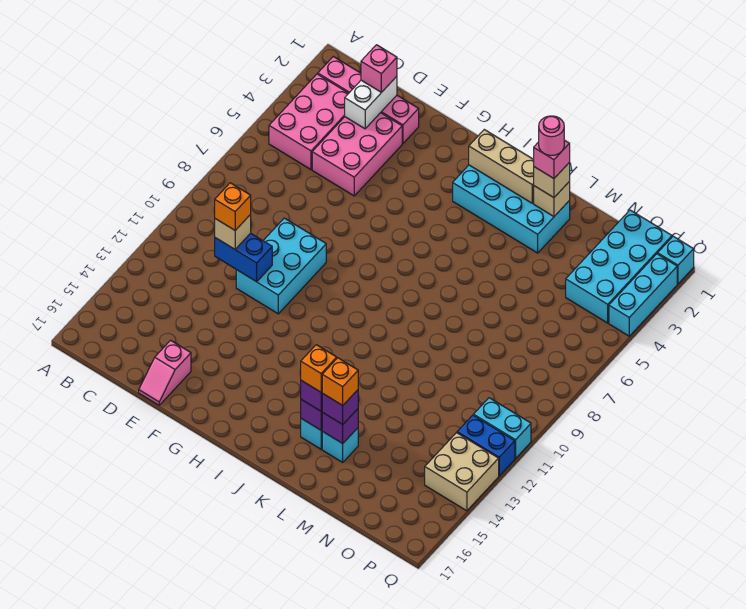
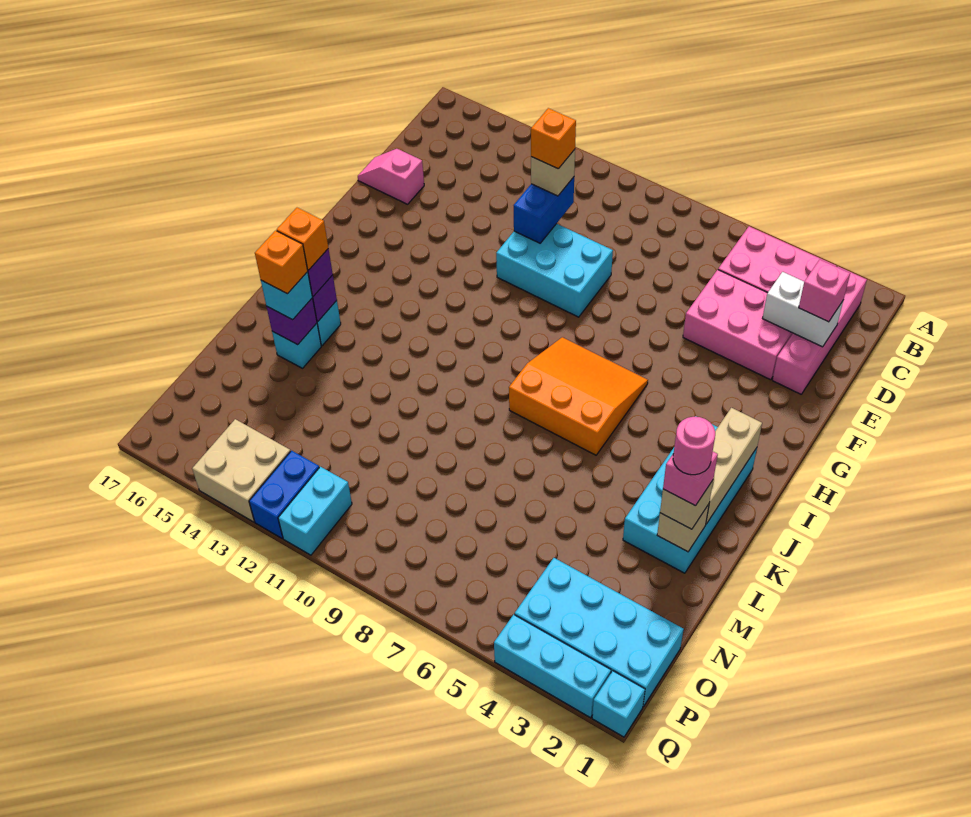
none -> orange slope H6:J8 level 1 top J
purple brick L15 level 3 -> cyan brick L15 level 3

